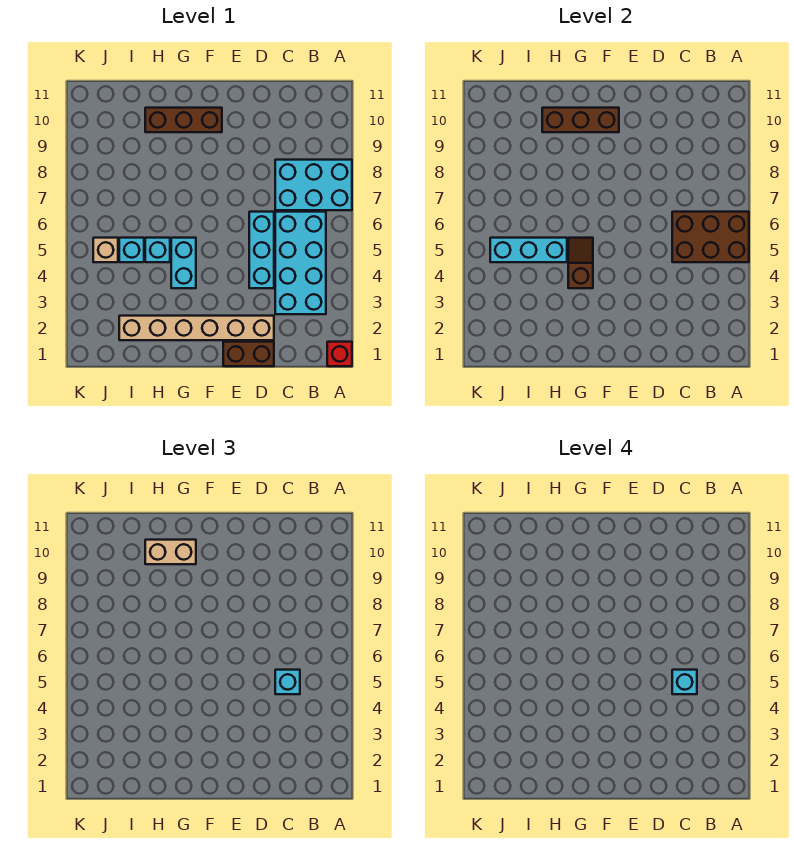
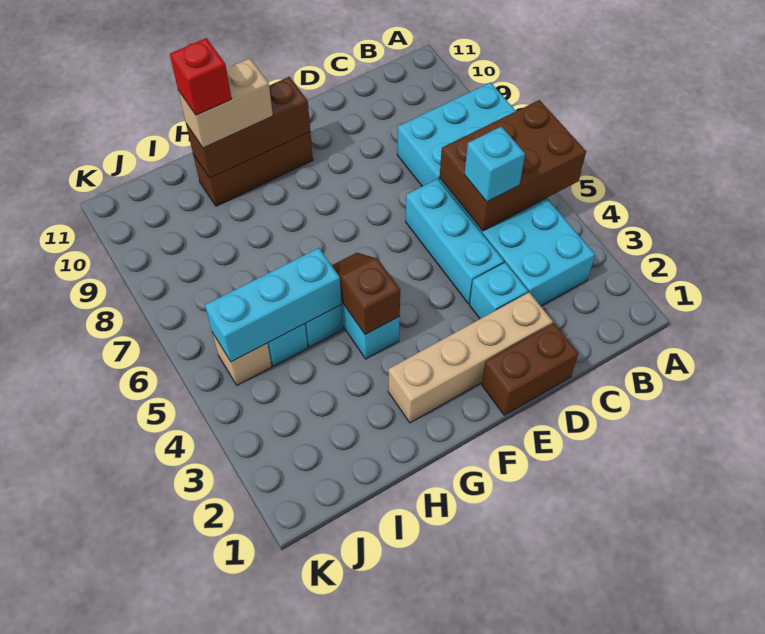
red brick A1 level 1 -> red brick H10 level 4
cyan brick C5 level 4 -> cyan brick D3 level 1
tan brick D2:I2 level 1 -> tan brick D2:G2 level 1

